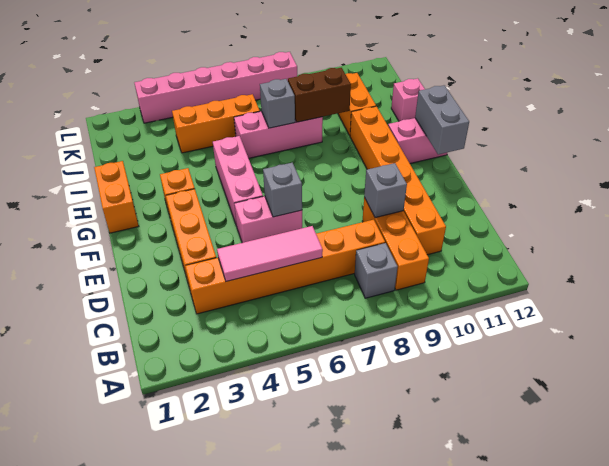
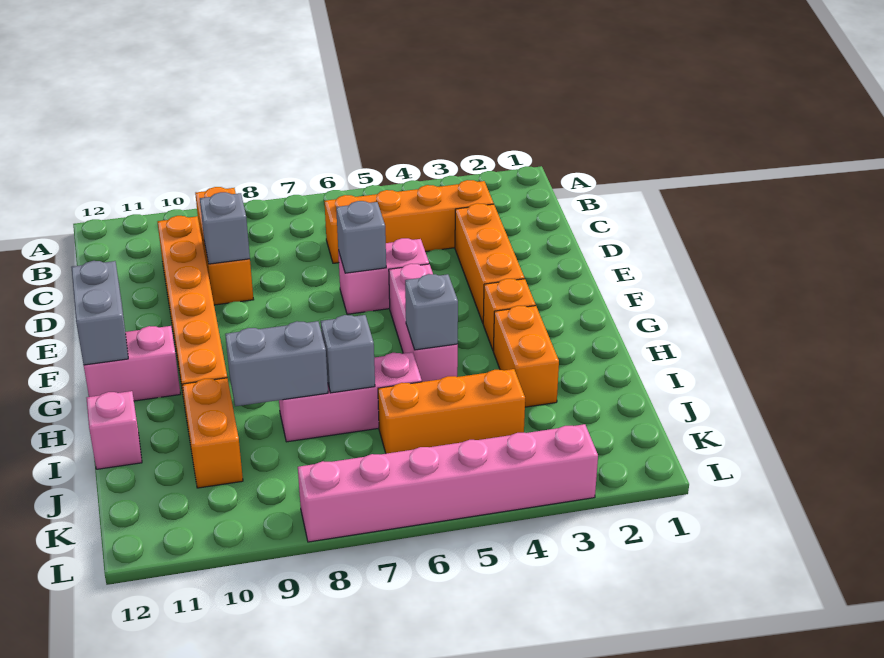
grey brick B8 level 1 -> grey brick H5 level 2
orange brick C3:C8 level 1 -> orange brick C3:C6 level 1
pink tile C4:C6 level 2 -> none
orange brick G1:H1 level 1 -> orange brick H3:I3 level 1
brown brick I8:I9 level 2 -> grey brick I8:I9 level 2

